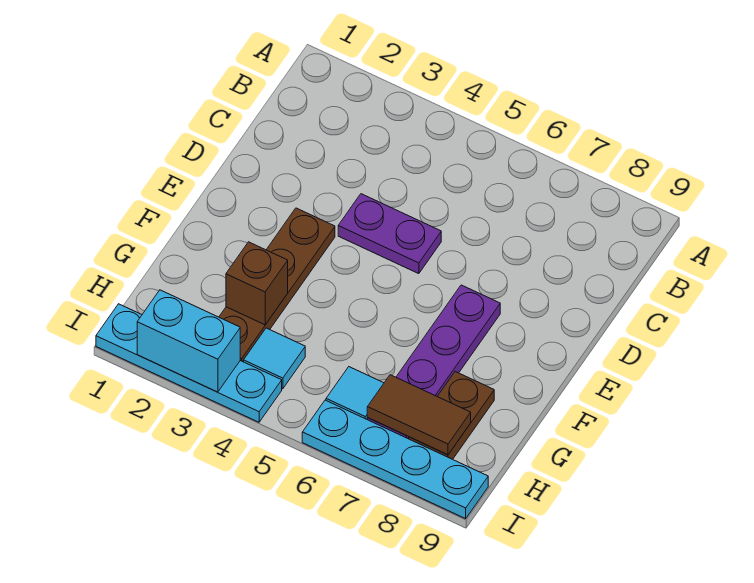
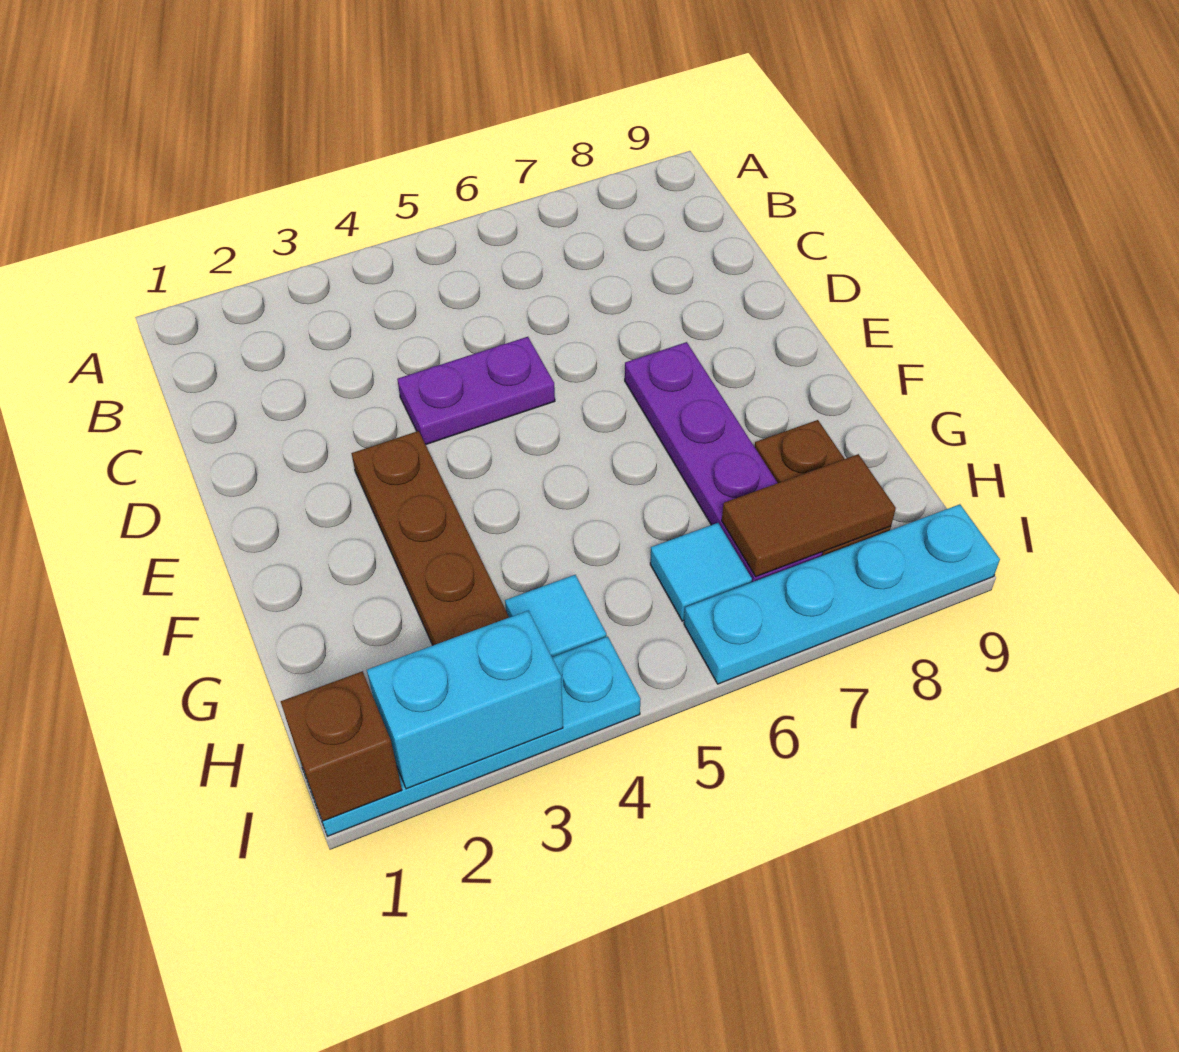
brown brick G3 level 2 -> brown brick I1 level 2

